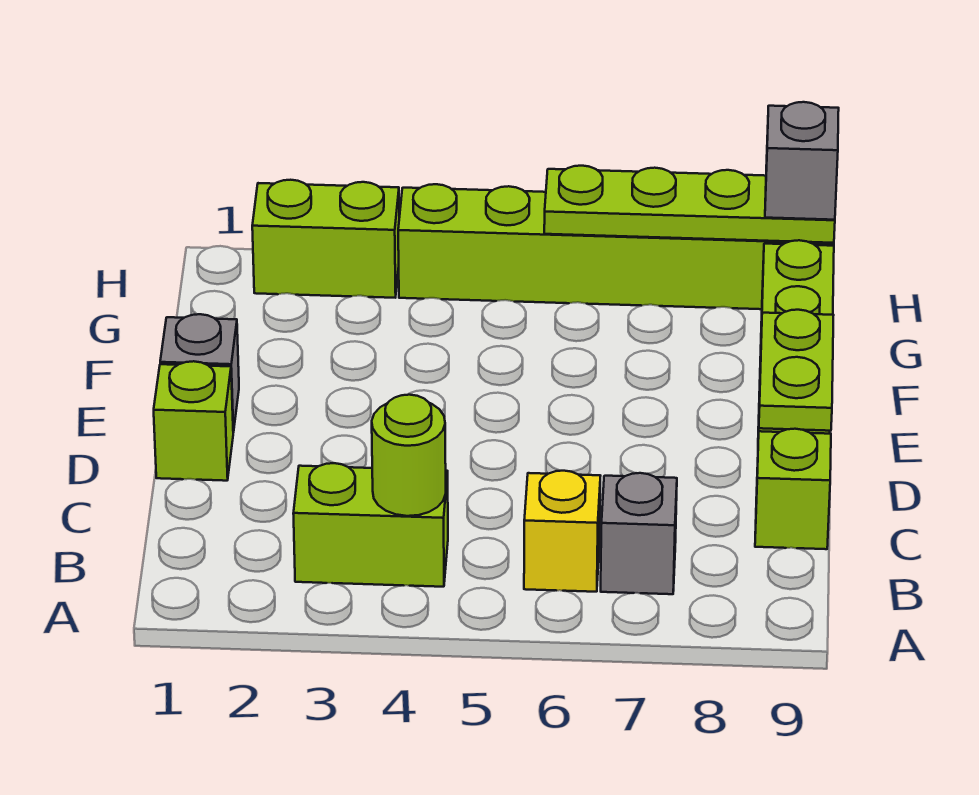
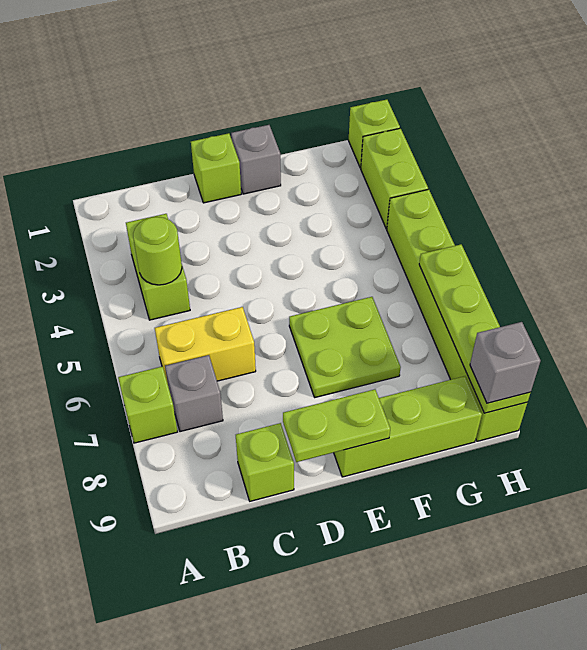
none -> lime brick A7 level 1
yellow brick B6 level 1 -> yellow brick B6:C6 level 1
none -> lime plate E6:F7 level 1
none -> lime brick H1 level 1

